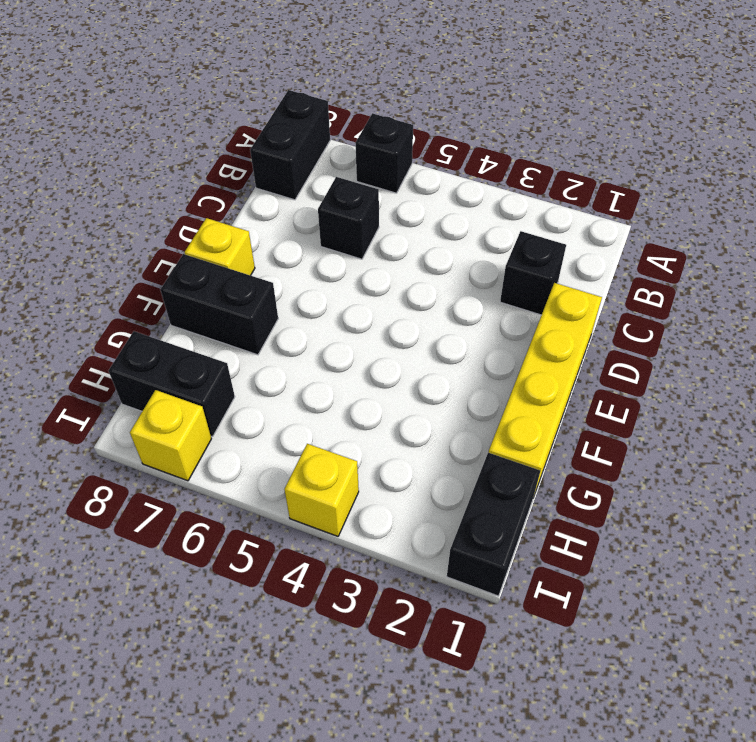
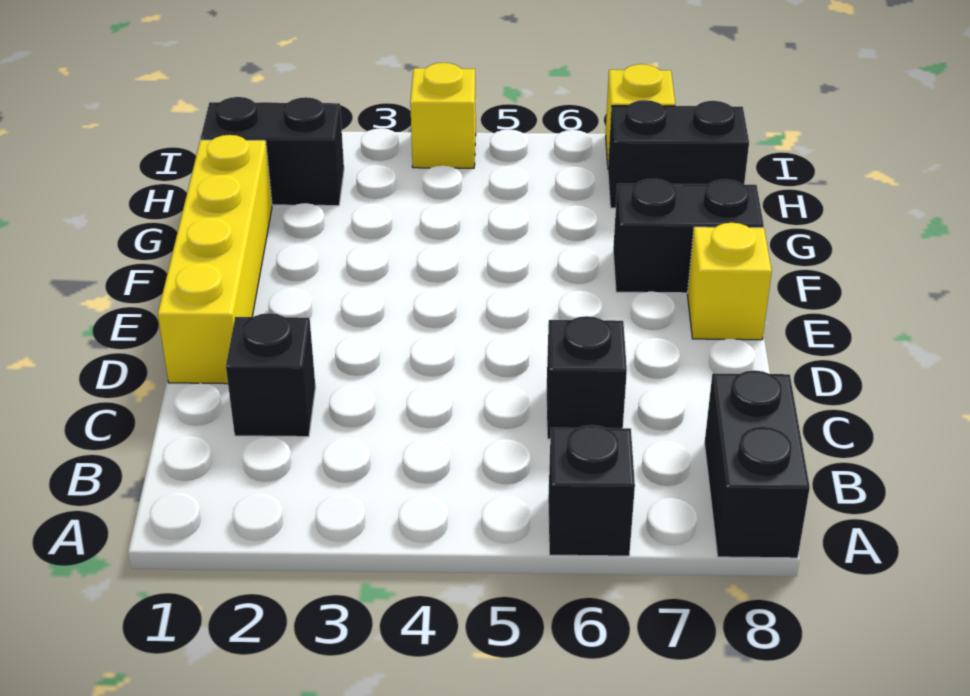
black brick H1:I1 level 1 -> black brick H1:H2 level 1

